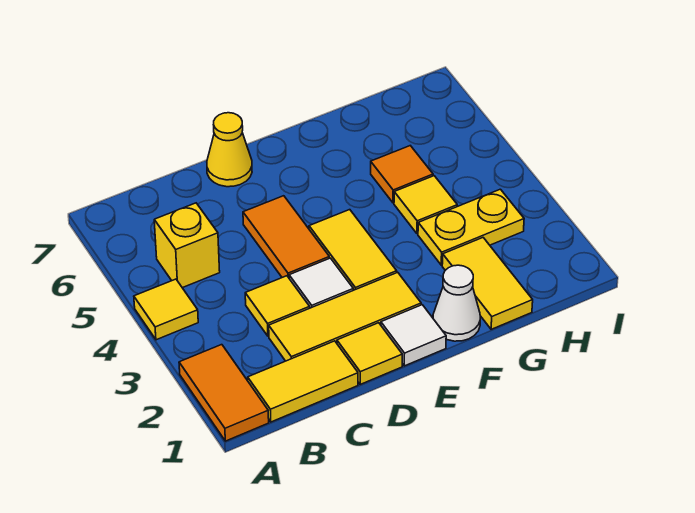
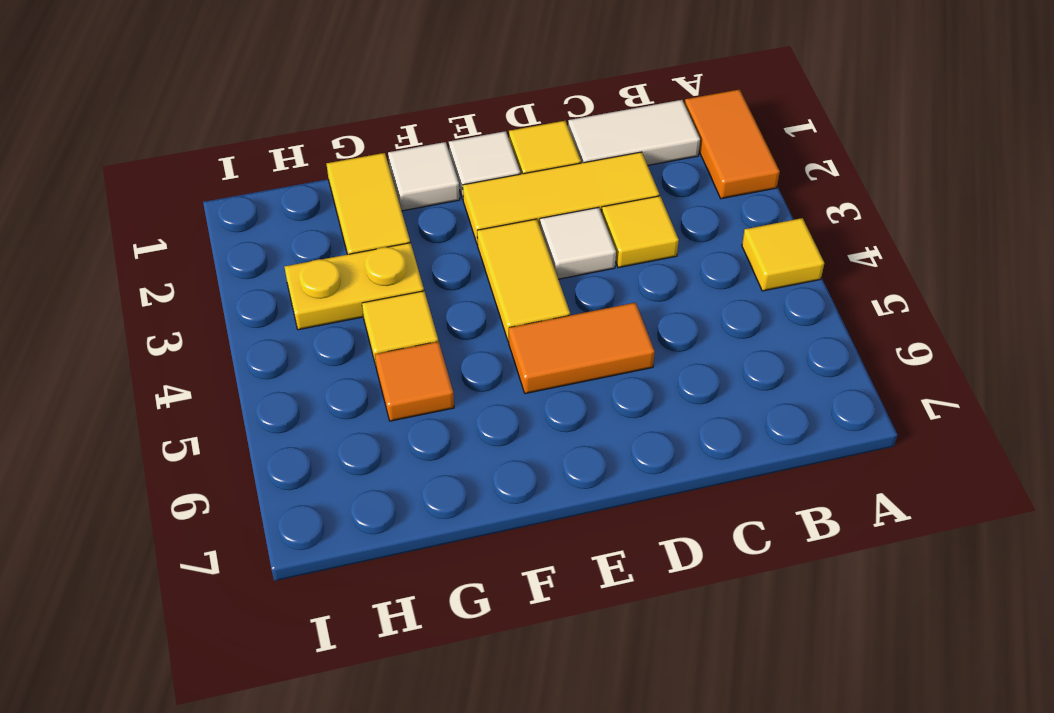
yellow tile B1:C1 level 1 -> white tile B1:C1 level 1
yellow brick B5 level 1 -> none
orange tile D4:D5 level 1 -> orange tile D5:E5 level 1
yellow cone D7 level 1 -> none
white cone F1 level 1 -> white tile F1 level 1

